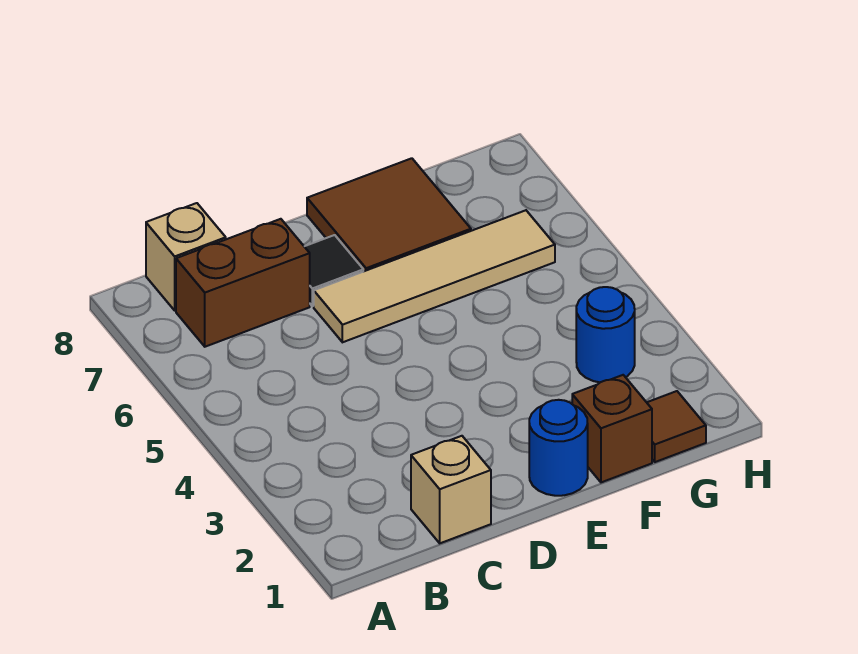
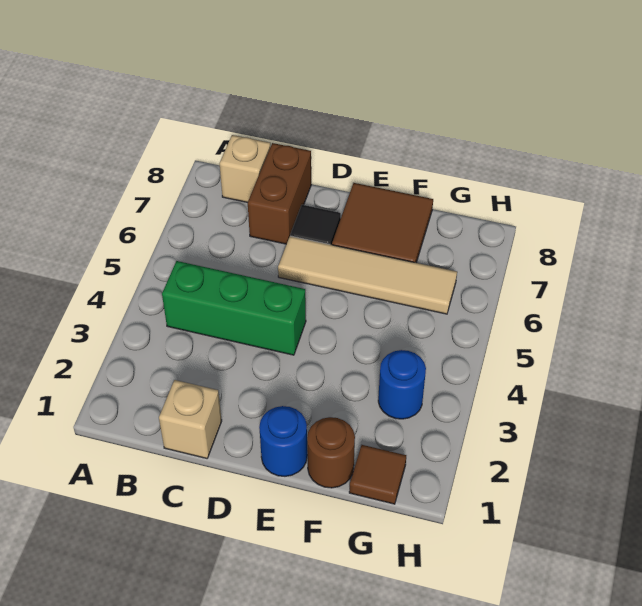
none -> green brick B4:D4 level 1
brown brick B7:C7 level 1 -> brown brick C7:C8 level 1
brown brick F1 level 1 -> brown round brick F1 level 1

